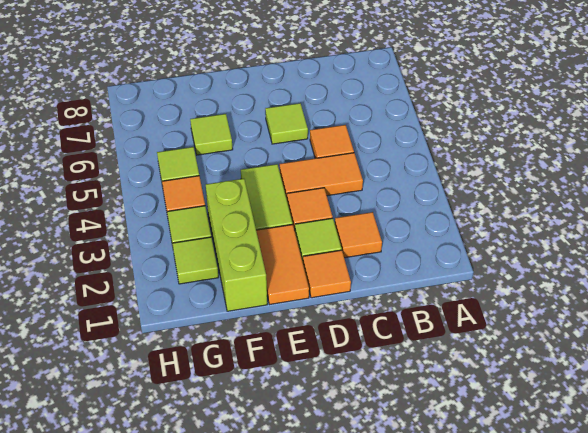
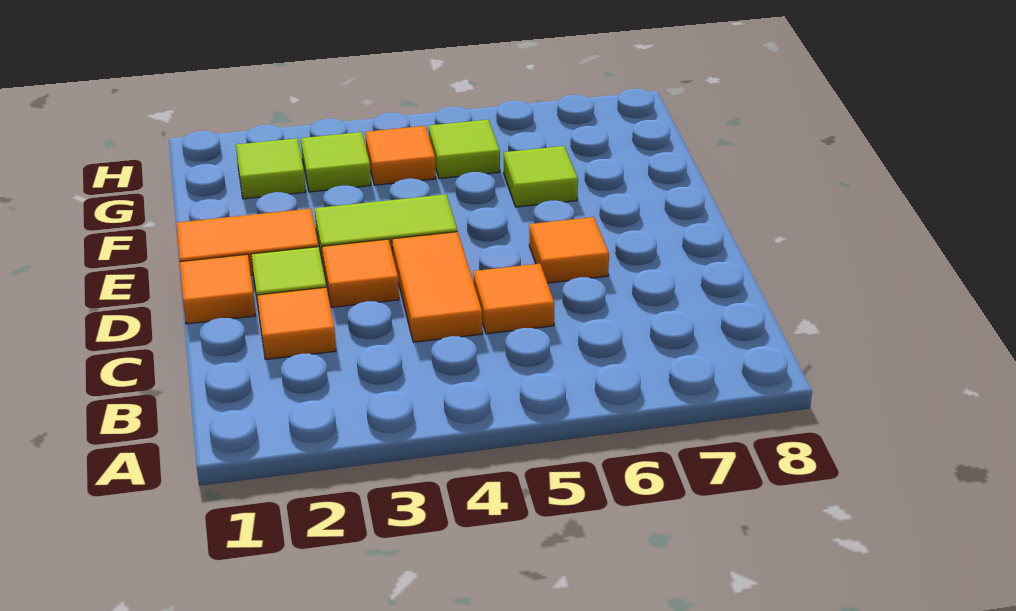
lime tile D6 level 1 -> orange tile D6 level 1
lime brick F1:F3 level 1 -> none

